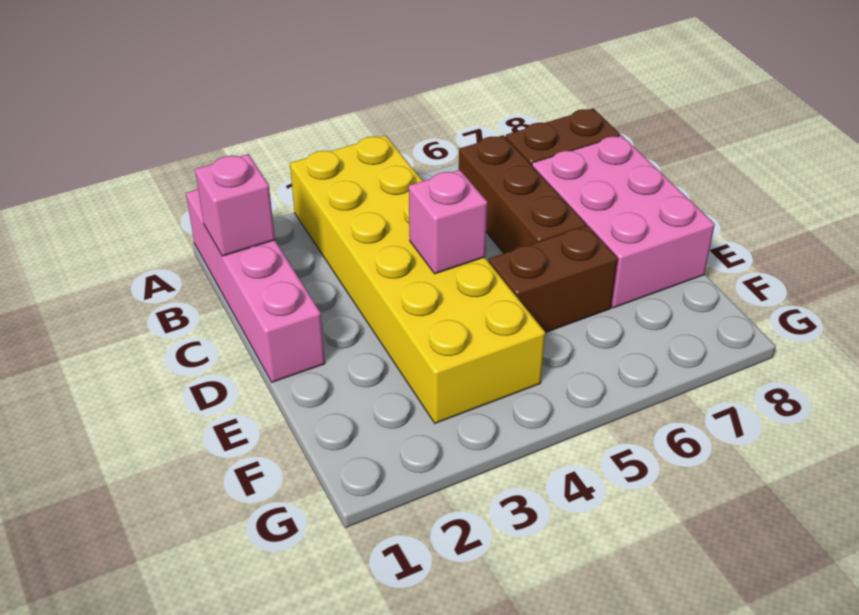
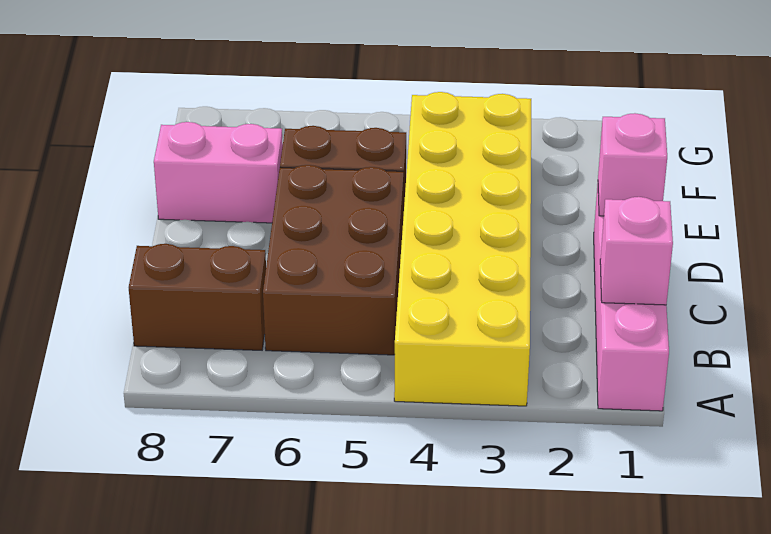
brown brick B6:D6 level 1 -> brown brick B5:D6 level 1
pink brick C7:E8 level 1 -> pink brick E7:E8 level 1
pink brick D4 level 2 -> pink brick D1 level 2

